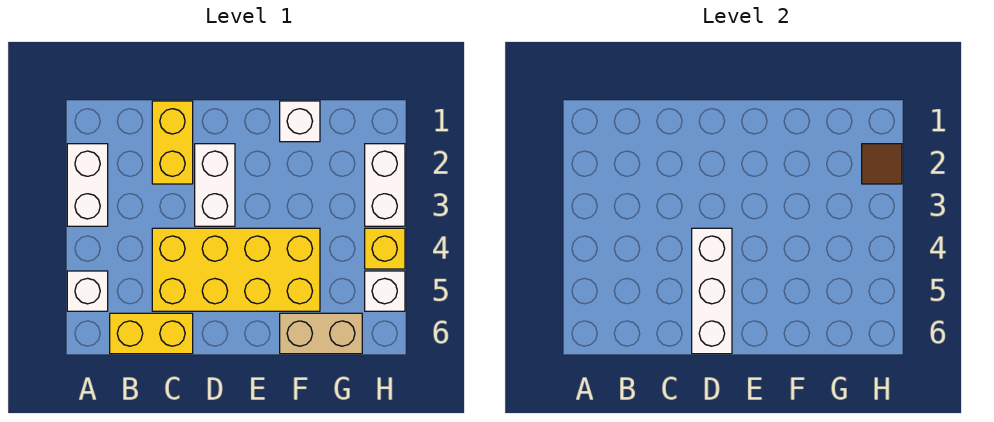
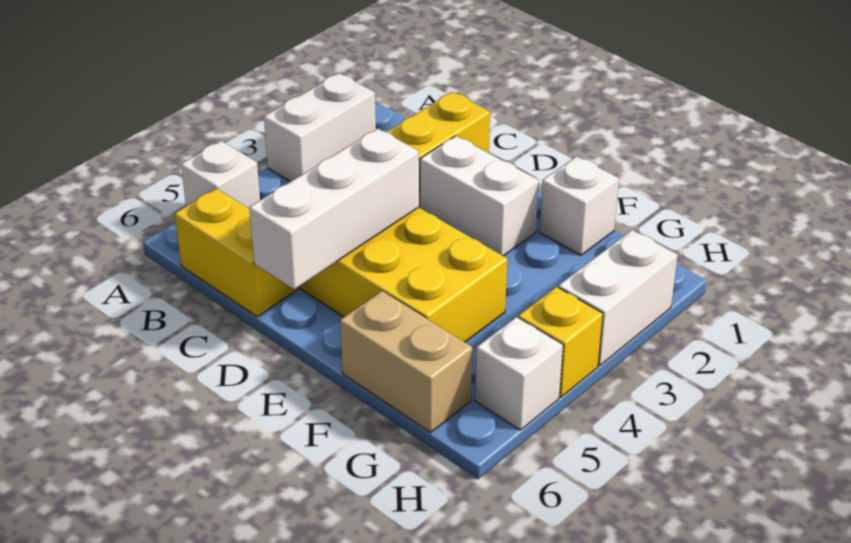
white brick D2:D3 level 1 -> white brick D2:E2 level 1
brown tile H2 level 2 -> none

